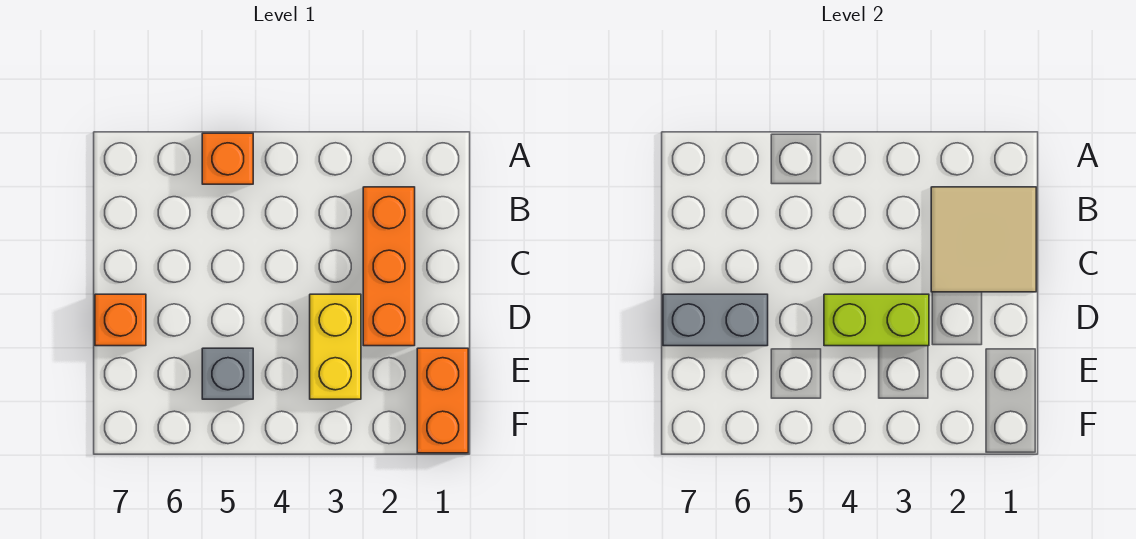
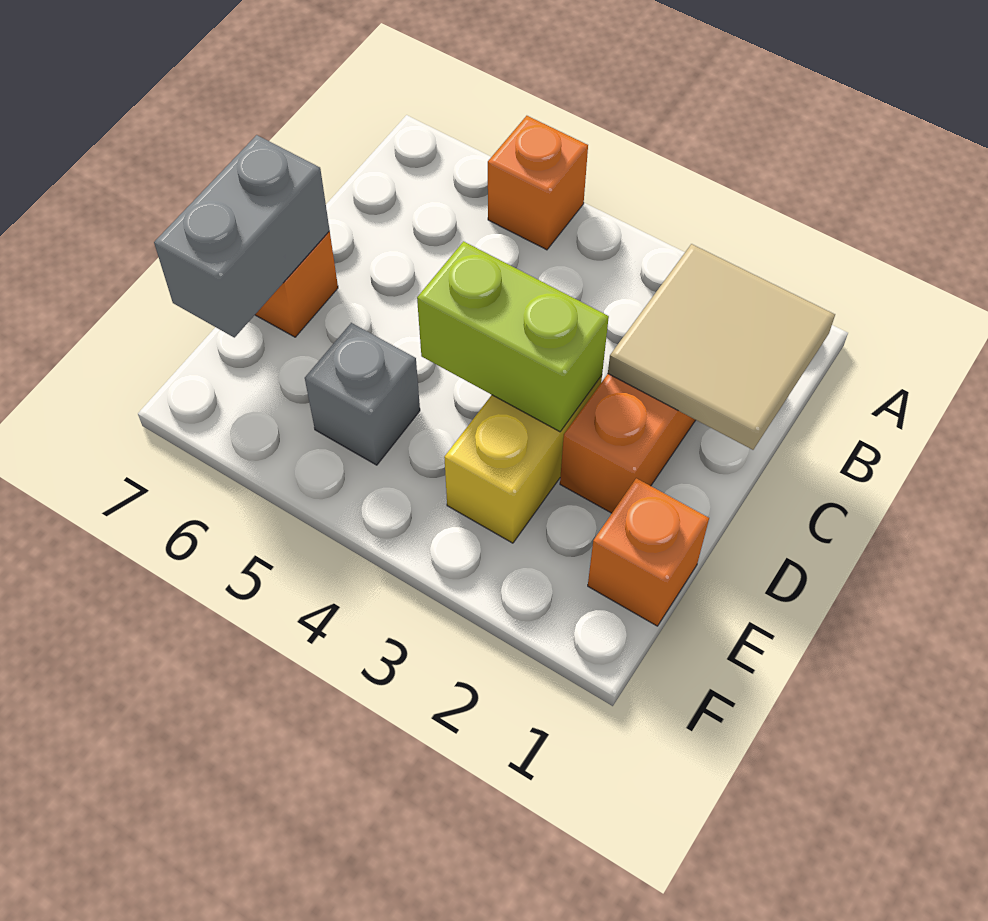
grey brick D6:D7 level 2 -> grey brick D7:E7 level 2
orange brick E1:F1 level 1 -> orange brick E1 level 1

